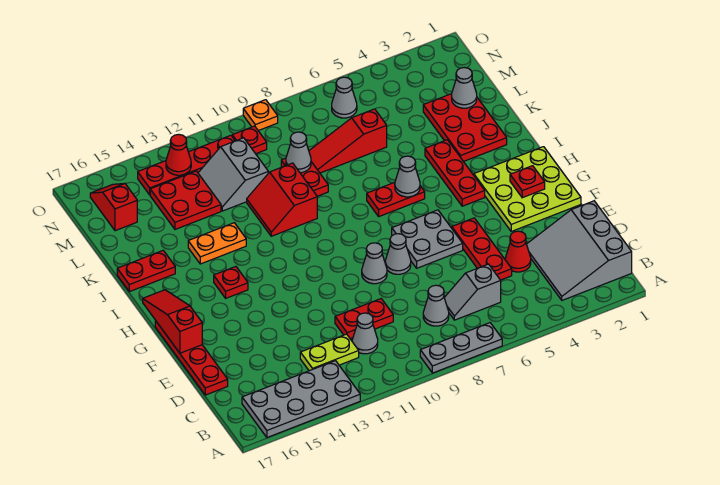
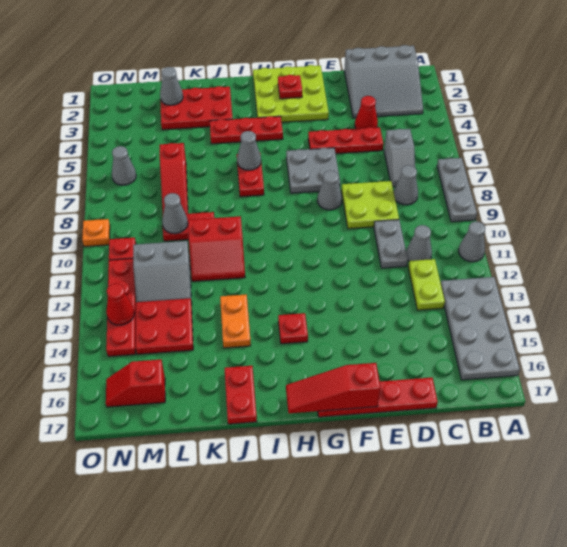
none -> lime plate D8:E9 level 1
red plate D10:D11 level 1 -> grey plate D10:D11 level 1
grey cone F9 level 1 -> grey cone A11 level 1

